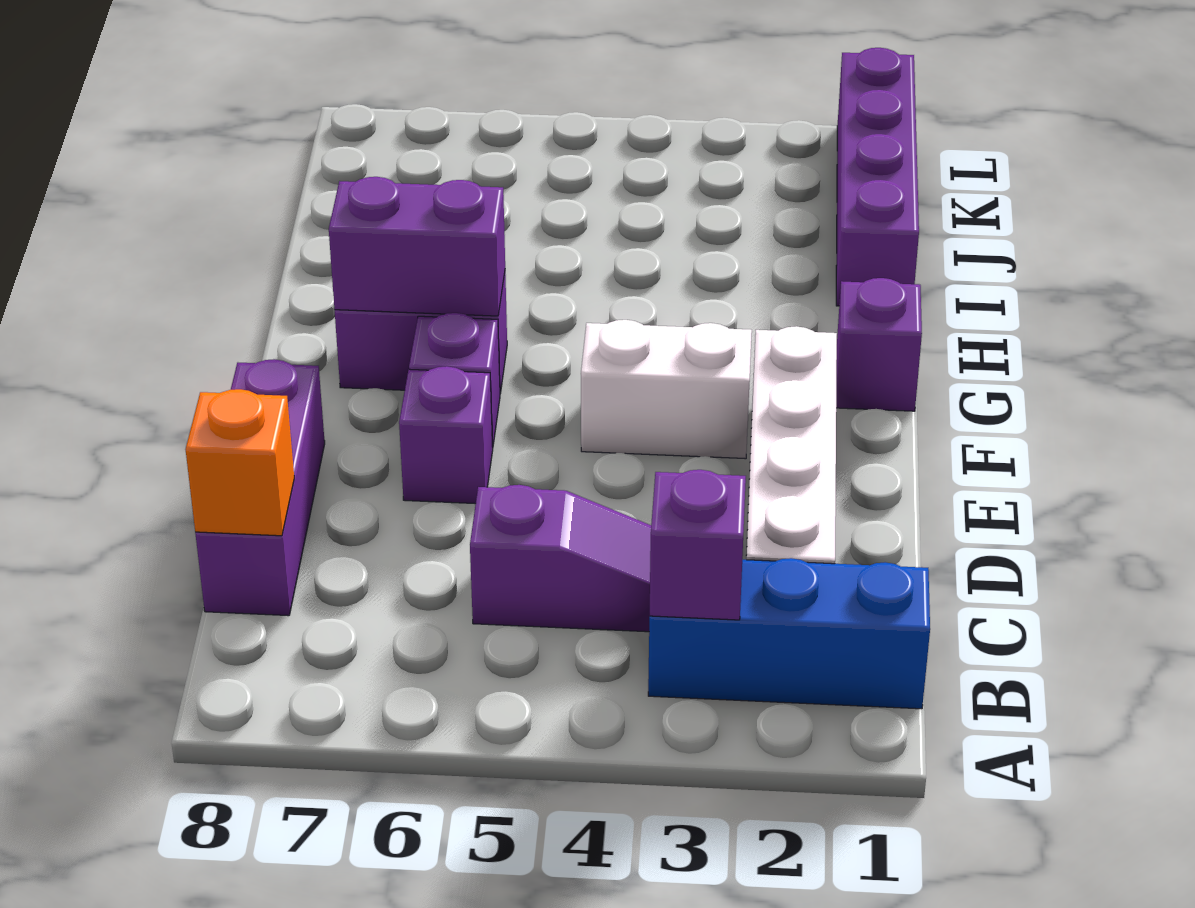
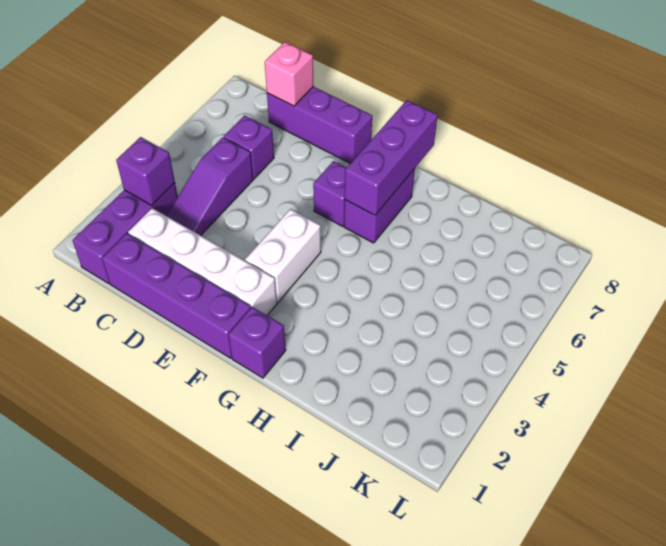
blue brick B1:B3 level 1 -> purple brick B1:B3 level 1
orange brick C8 level 2 -> pink brick C8 level 2
purple brick E6 level 1 -> purple brick C6 level 1
purple brick G6:G7 level 2 -> purple brick G6:G8 level 2
purple brick I1:L1 level 1 -> purple brick C1:F1 level 1

